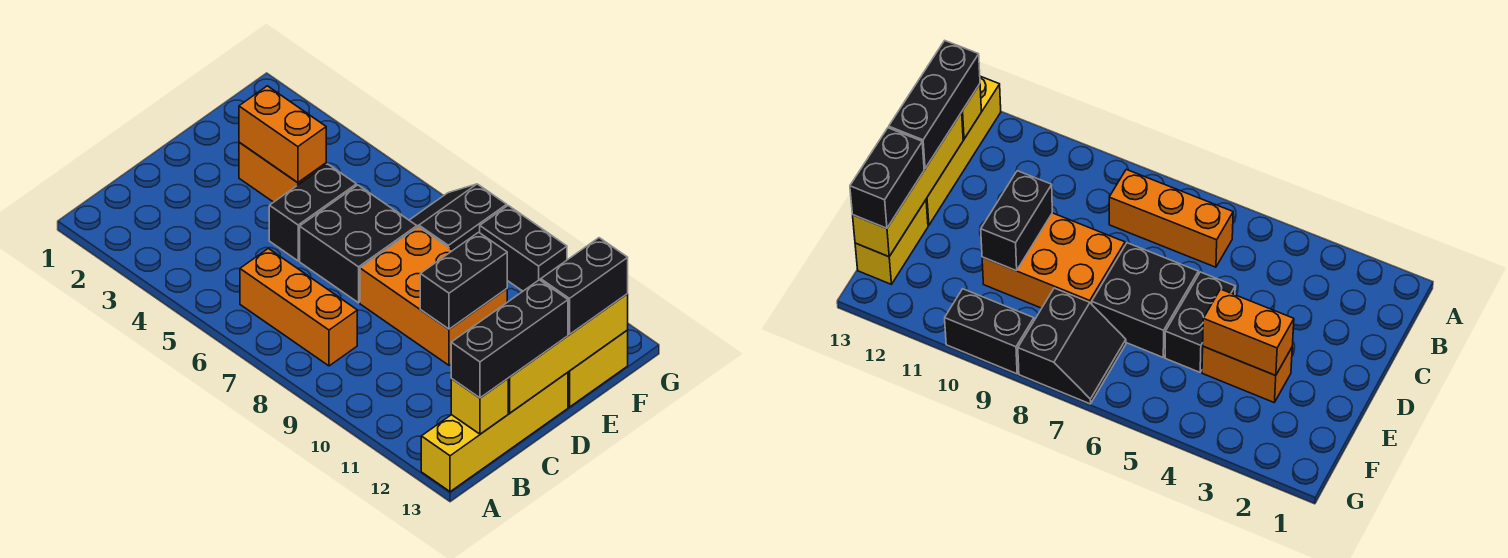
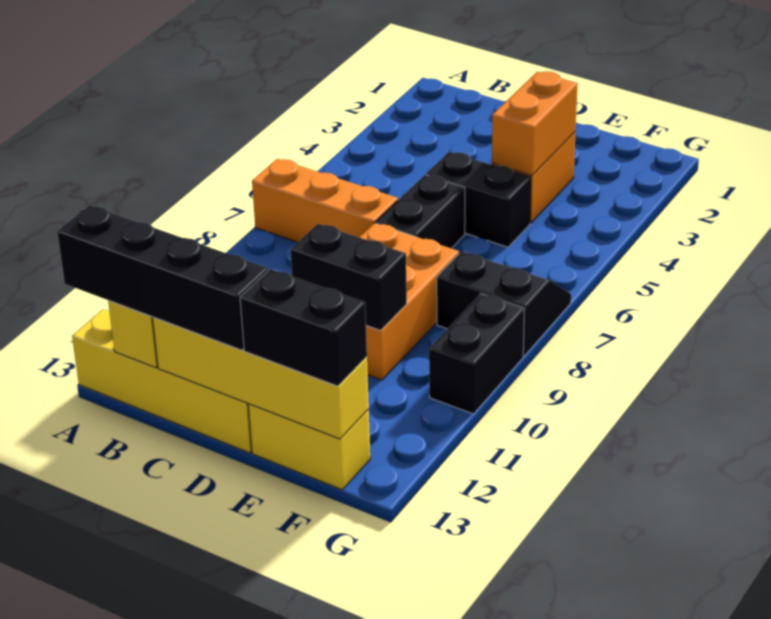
orange brick B6:B8 level 1 -> orange brick A7:C7 level 1
black brick B13:D13 level 3 -> black brick A13:D13 level 3
black brick D6:E7 level 1 -> black brick D6:D7 level 1

